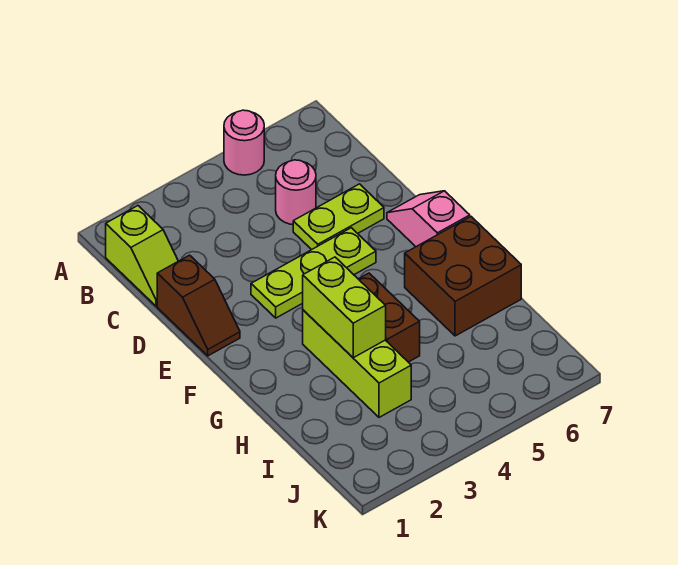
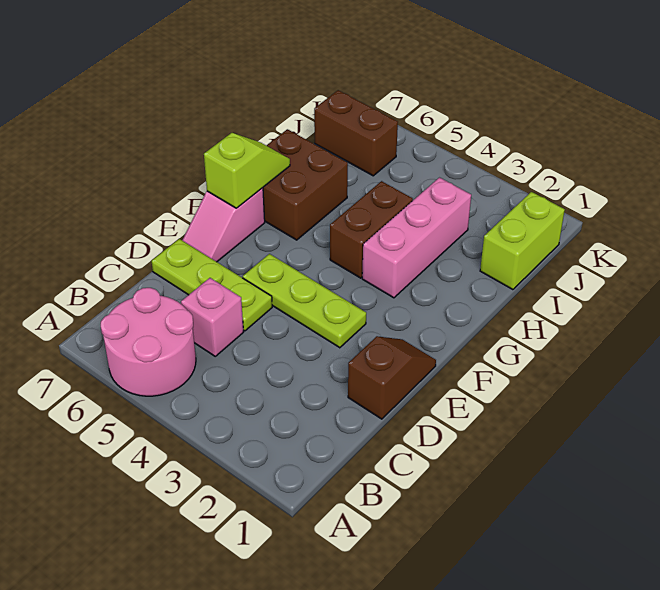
pink round brick A5 level 1 -> pink round brick A5:B6 level 1
lime slope B1:C1 level 1 top B -> lime slope F7:G7 level 2 top F
pink round brick C5 level 1 -> pink brick C5 level 1
lime plate D5:D6 level 1 -> lime plate D5:D7 level 1
lime brick G3:I3 level 1 -> pink brick G3:I3 level 1
lime brick G3:H3 level 2 -> lime brick I1:J1 level 1
none -> brown brick J6:J7 level 1

